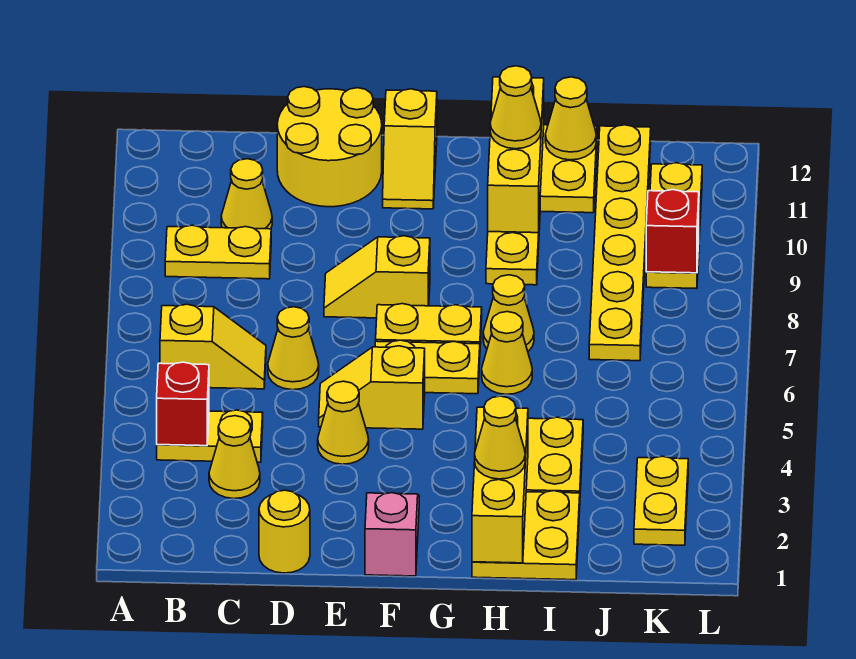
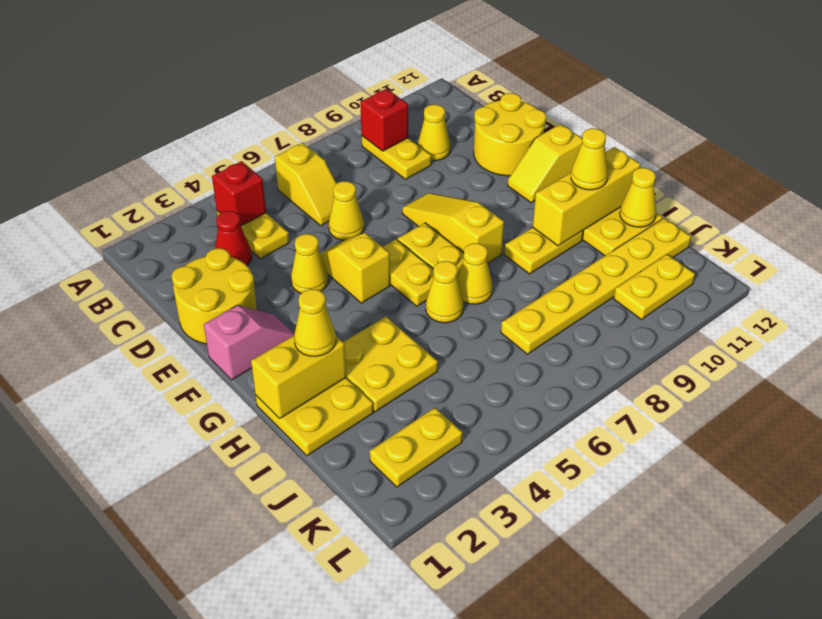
yellow cone C3 level 1 -> red cone C3 level 1
yellow round brick D1 level 1 -> yellow round brick D1:E2 level 1
yellow slope E8:F8 level 1 top F -> yellow slope E8:G8 level 1 top G
yellow brick H1:H3 level 2 -> yellow brick H1:H2 level 2
yellow plate K9:K11 level 1 -> yellow plate K10:K11 level 1
red brick K9 level 2 -> red brick B9 level 2

